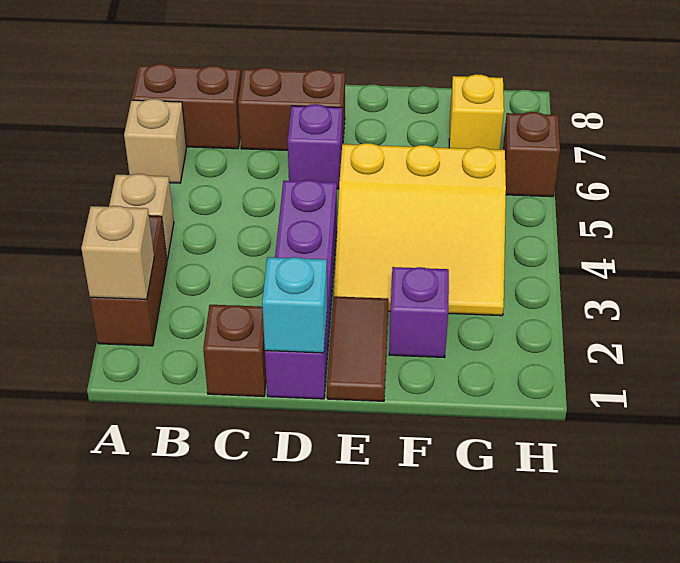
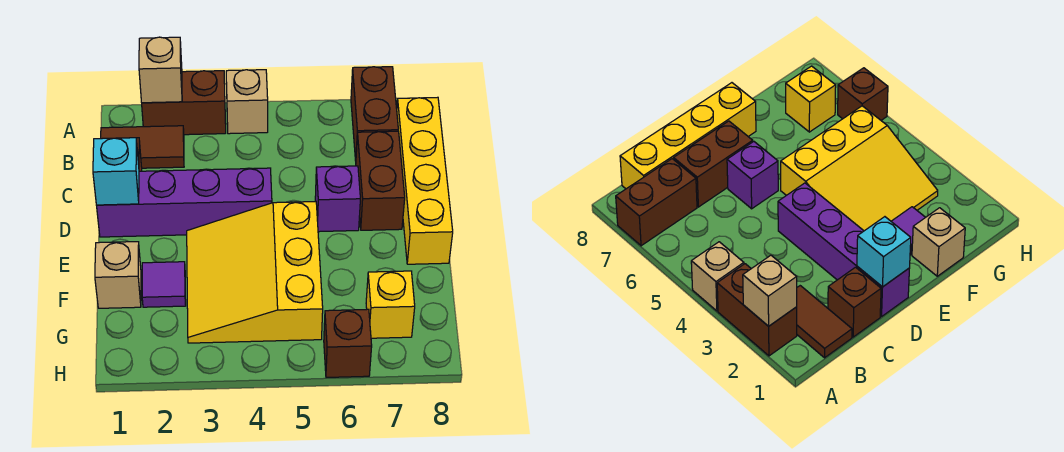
tan brick A6 level 1 -> tan brick F1 level 1
none -> yellow brick B8:E8 level 1
brown tile E1:E2 level 1 -> brown tile B1:B2 level 1
purple brick F2 level 1 -> purple tile F2 level 1

